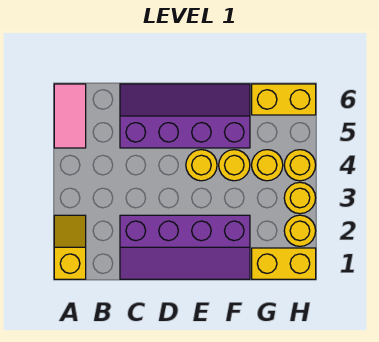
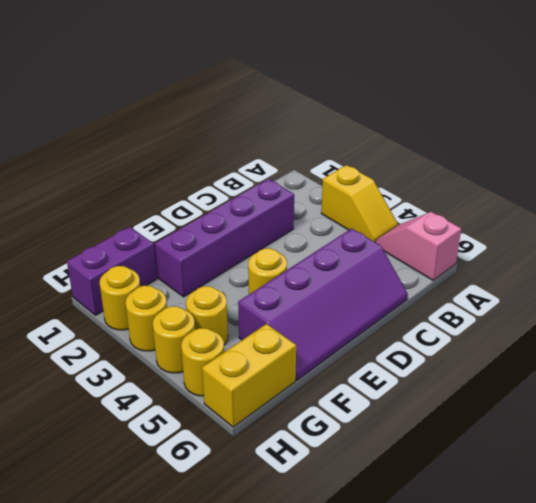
yellow slope A1:A2 level 1 top 1 -> yellow slope A3:A4 level 1 top 3
pink tile A5:A6 level 1 -> pink slope A5:A6 level 1 top 6
yellow round brick F4 level 1 -> yellow round brick H5 level 1
yellow brick G1:H1 level 1 -> purple brick G1:H1 level 1

